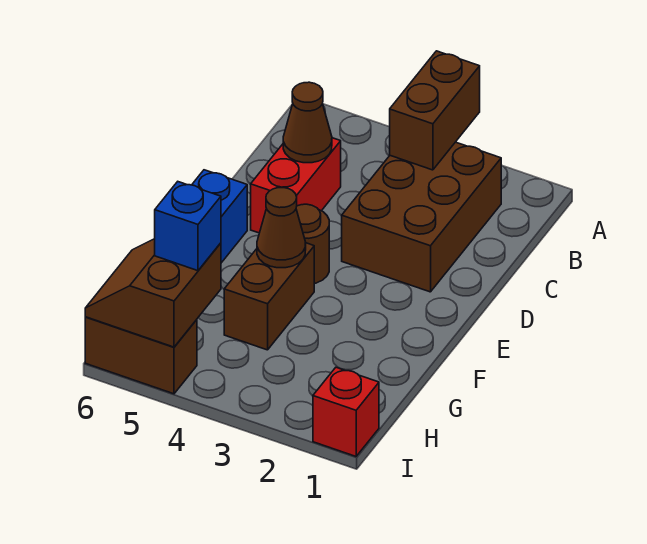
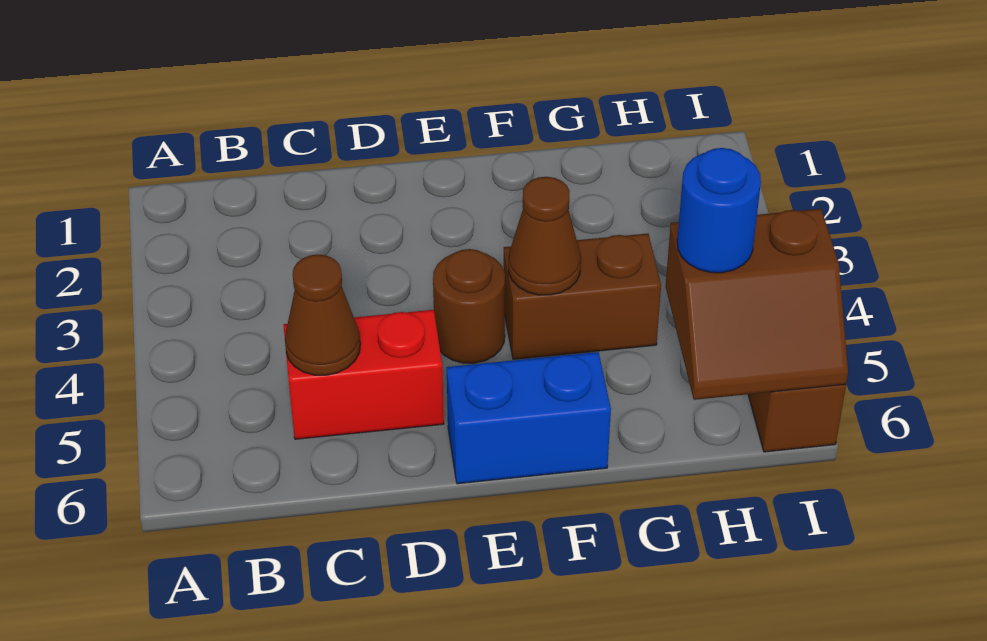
brown brick A3:B3 level 2 -> none
brown brick B2:D3 level 1 -> none
blue brick H5 level 3 -> blue round brick H5 level 3
red brick I1 level 1 -> none

